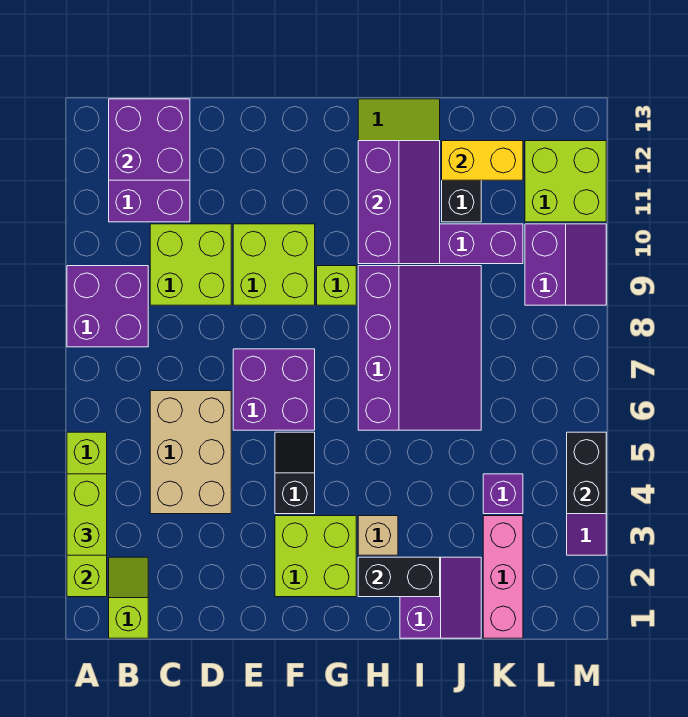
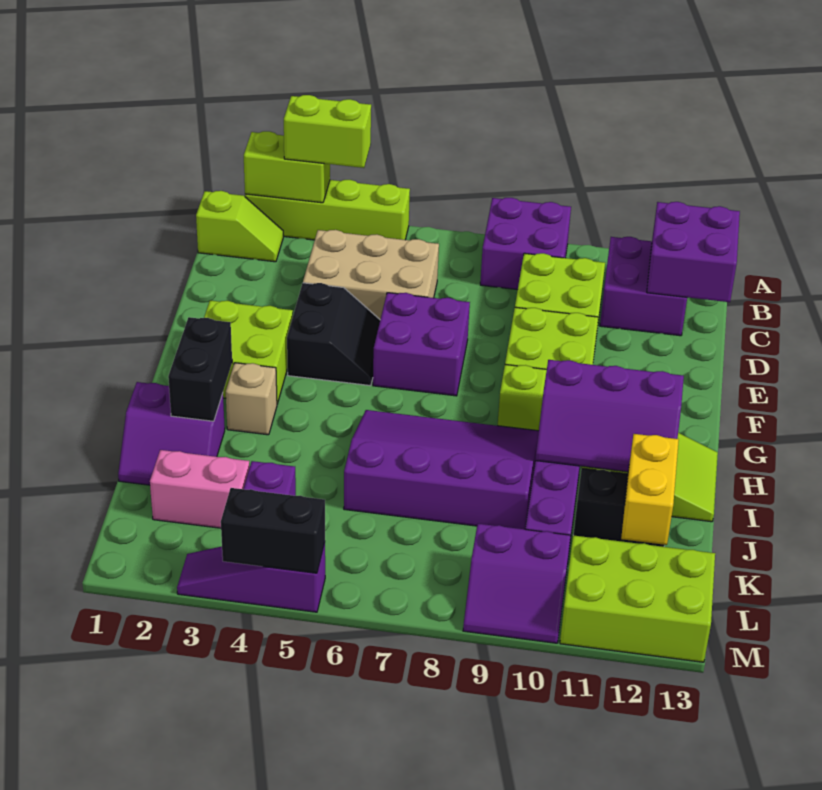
black slope F4:F5 level 1 top 4 -> black slope E4:F5 level 1 top 4
purple slope H6:J9 level 1 top H -> purple slope H6:J9 level 1 top J
pink brick K1:K3 level 1 -> pink brick K2:K3 level 1
lime brick L11:M12 level 1 -> lime brick L11:M13 level 1

